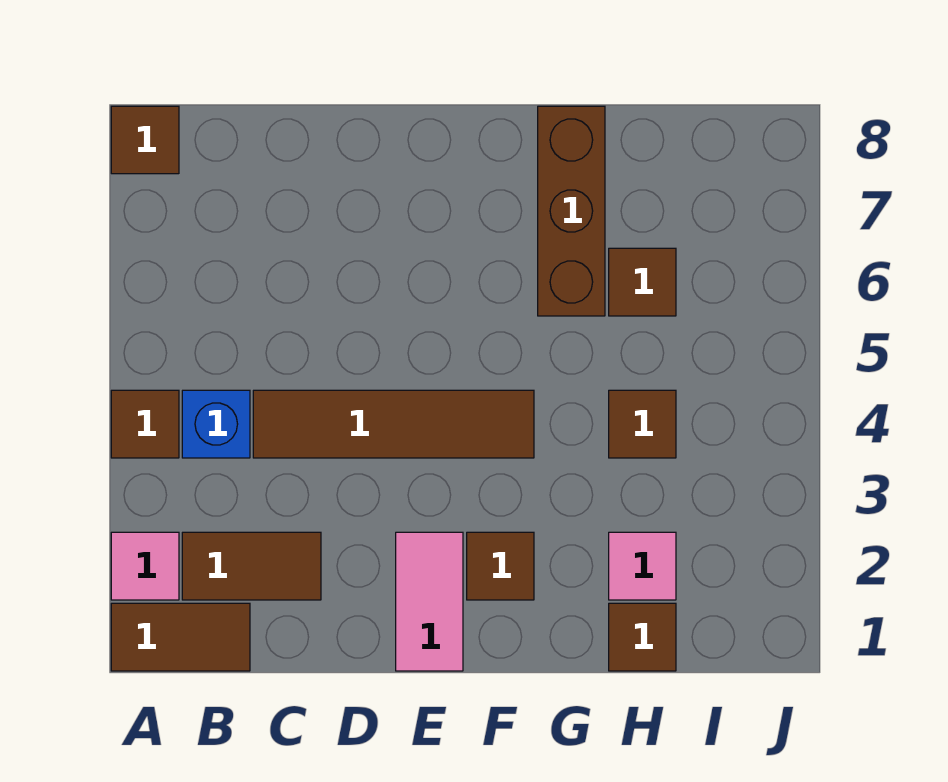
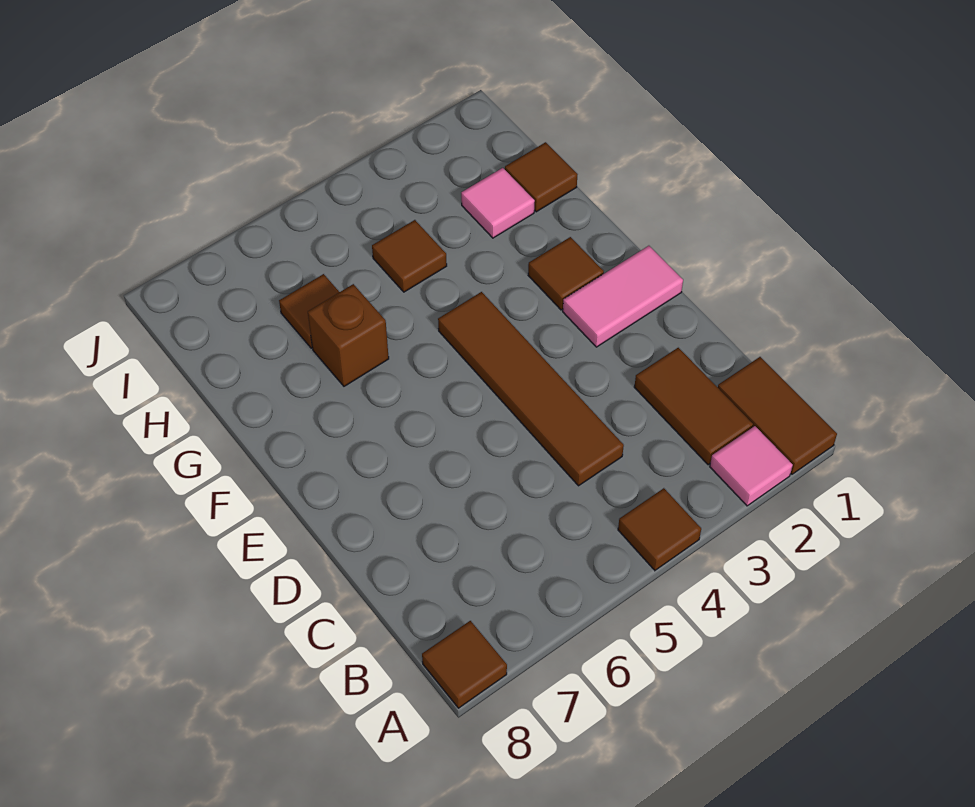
blue brick B4 level 1 -> none
brown brick G6:G8 level 1 -> brown brick G6 level 1

